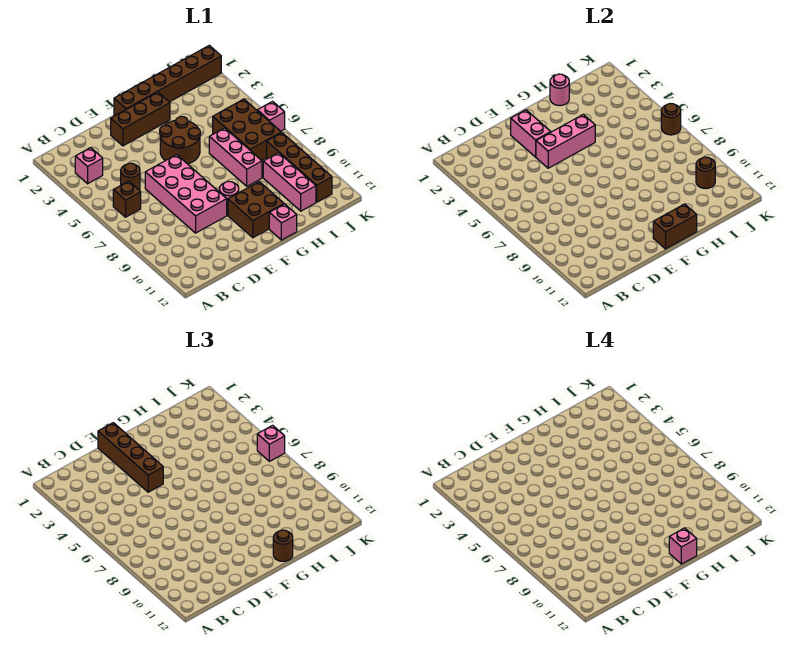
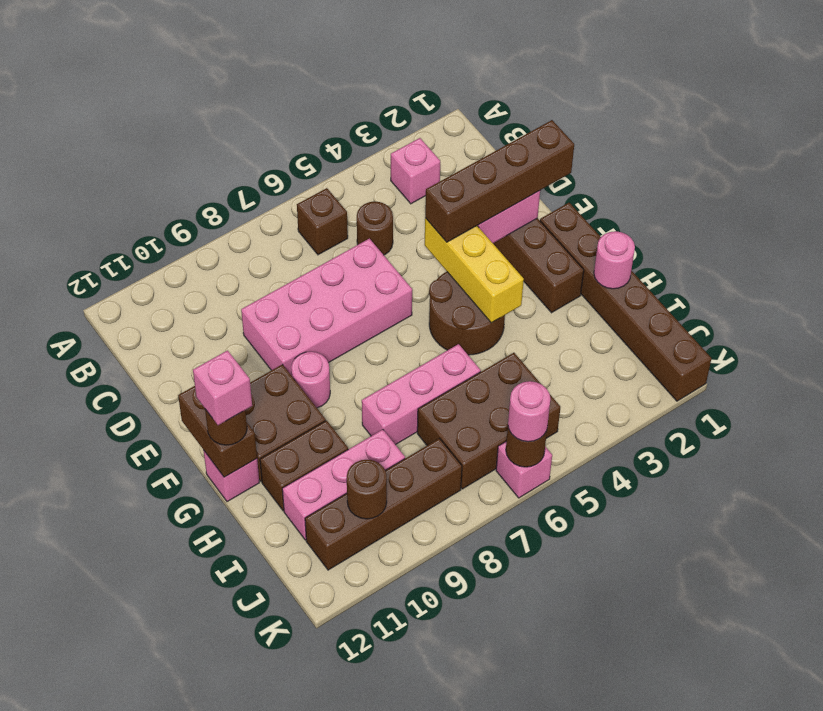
pink brick E4:G4 level 2 -> yellow brick E4:G4 level 2
none -> brown brick H10:H11 level 1
pink brick K6 level 3 -> pink round brick K6 level 3

